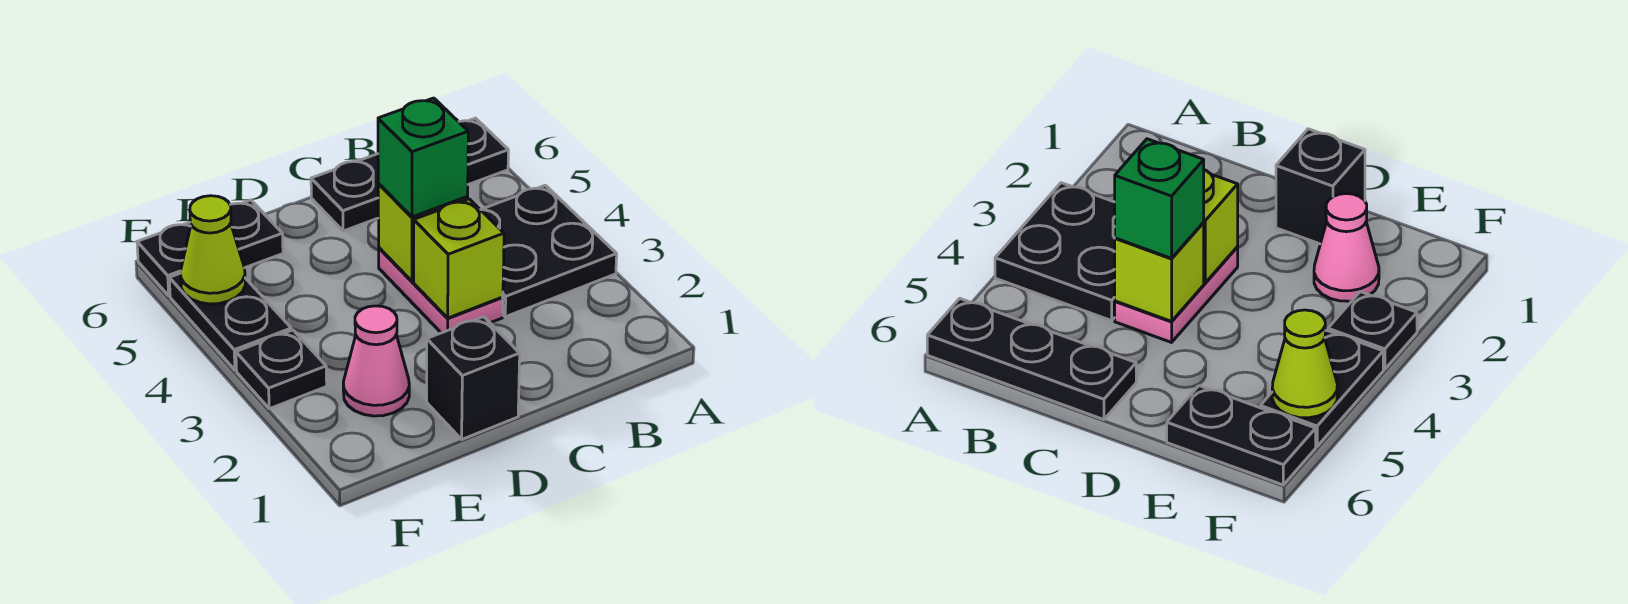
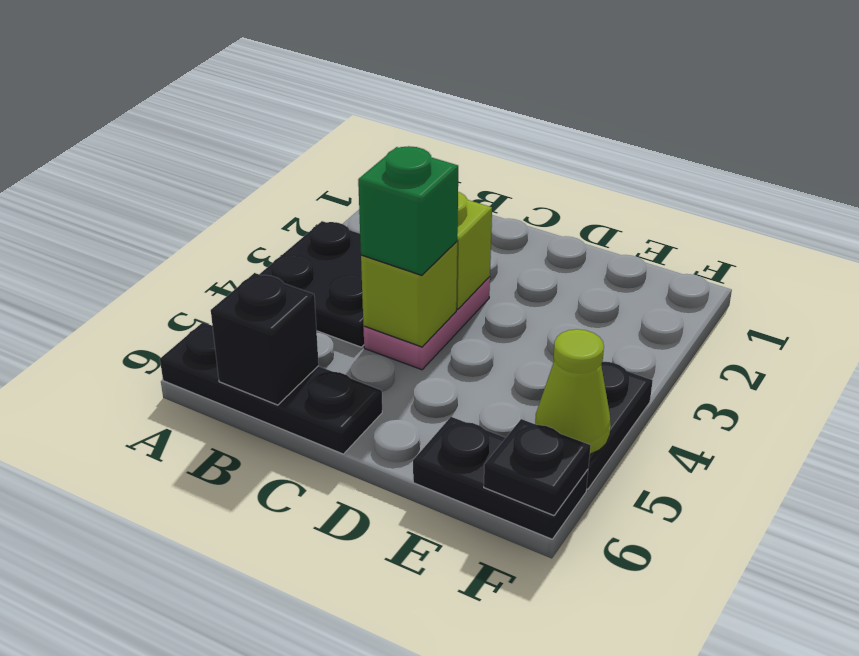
black brick D1 level 1 -> black brick B6 level 2
pink cone E2 level 1 -> none
black plate F3 level 1 -> black plate F6 level 2

